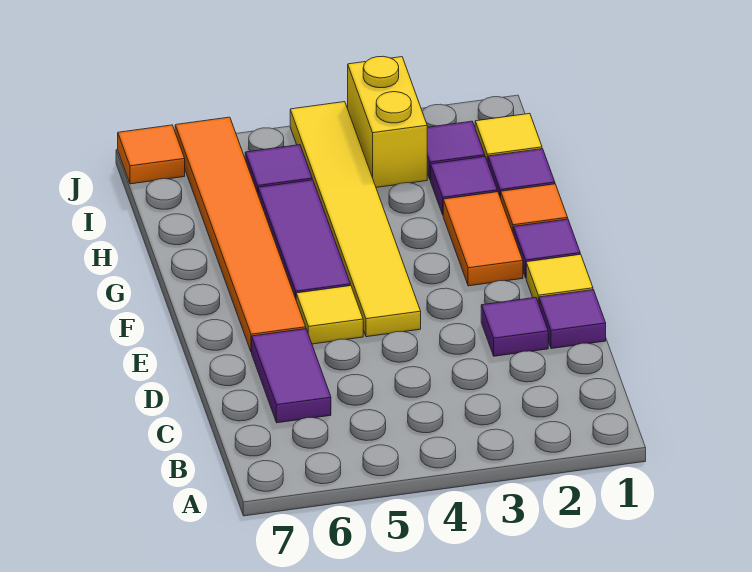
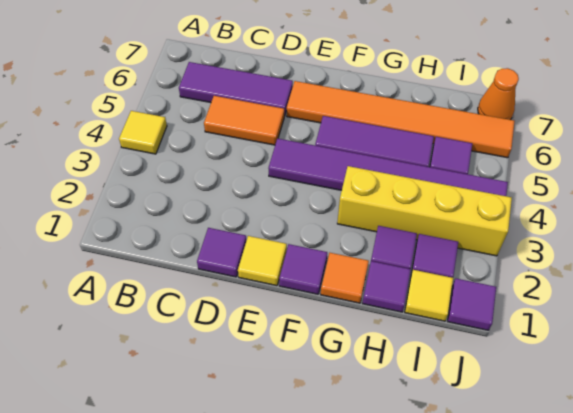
purple tile C6:D6 level 1 -> purple tile B6:D6 level 1
purple tile D2 level 1 -> purple tile J1 level 1
yellow tile E4:J4 level 1 -> purple tile E4:J4 level 1
yellow tile E5 level 1 -> yellow tile A4 level 1
orange tile F2:G2 level 1 -> orange tile C5:D5 level 1
yellow brick I3:J3 level 1 -> yellow brick G3:J3 level 1
orange tile J7 level 1 -> orange cone J7 level 1

